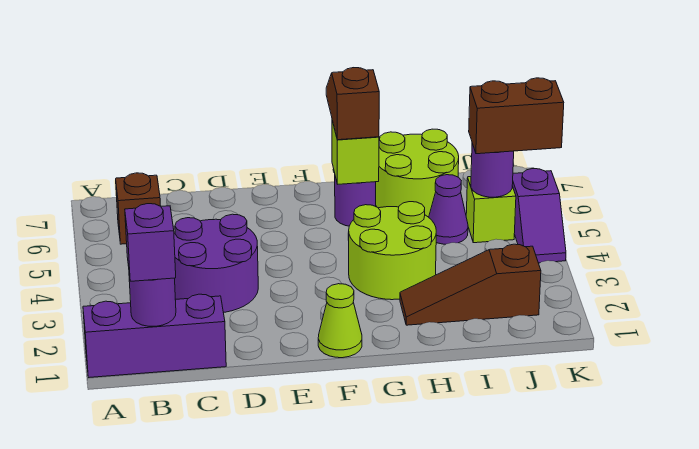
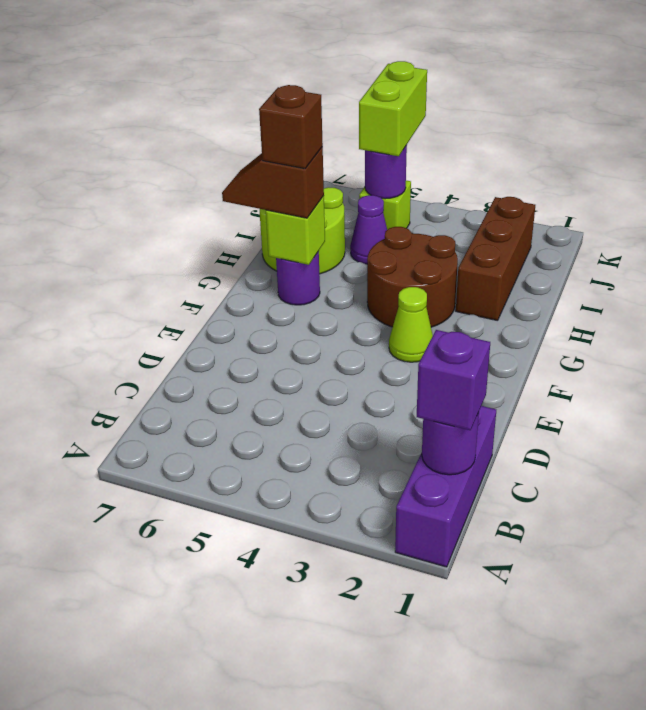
brown brick B6 level 1 -> brown brick G6 level 4
purple round brick C3:D4 level 1 -> none
lime cone F1 level 1 -> lime cone F3 level 1
lime round brick G3:H4 level 1 -> brown round brick G3:H4 level 1
brown slope H2:J2 level 1 top J -> brown brick H2:J2 level 1
brown brick J5:K5 level 3 -> lime brick J5:K5 level 3
purple slope K4:K5 level 1 top 5 -> none

